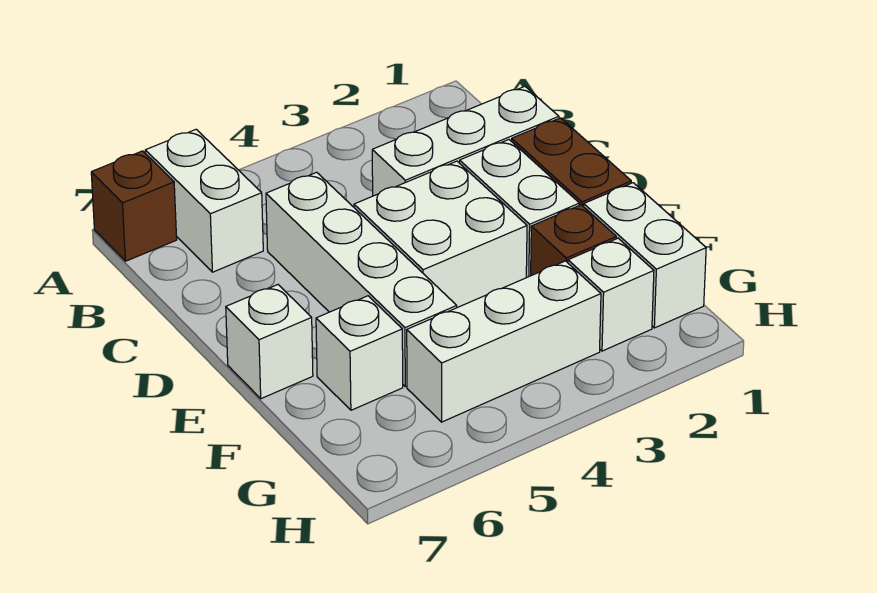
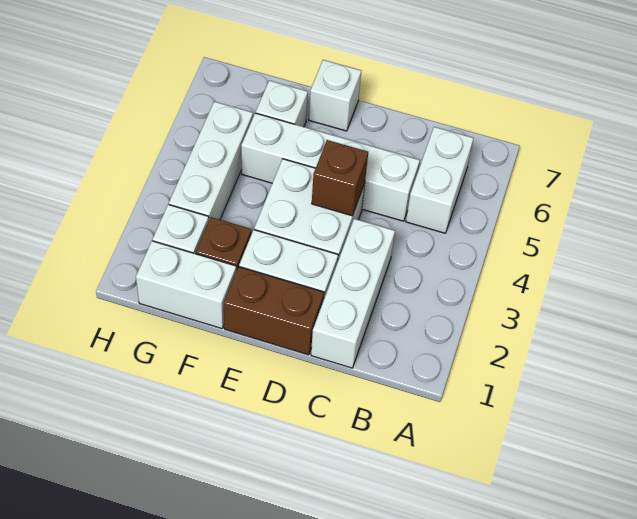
white brick A6:B6 level 1 -> white brick B5:B6 level 1
brown brick A7 level 1 -> brown brick D4 level 2

